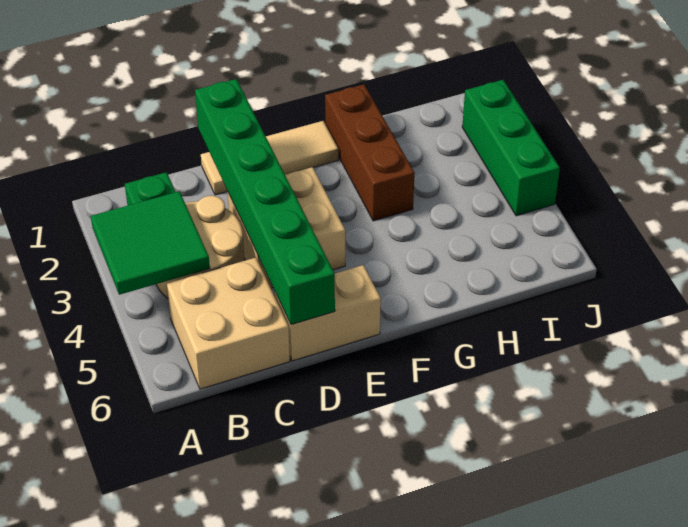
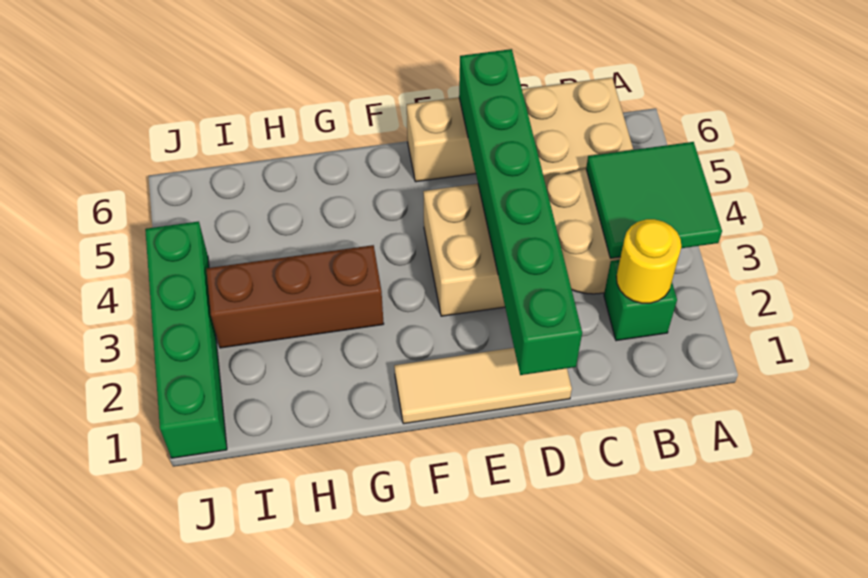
none -> yellow round brick B2 level 2
brown brick G1:G3 level 1 -> brown brick G3:I3 level 1
green brick J2:J4 level 1 -> green brick J1:J4 level 1

